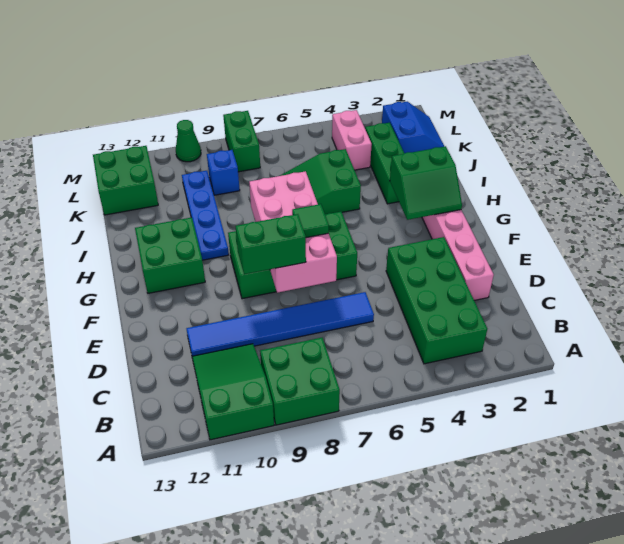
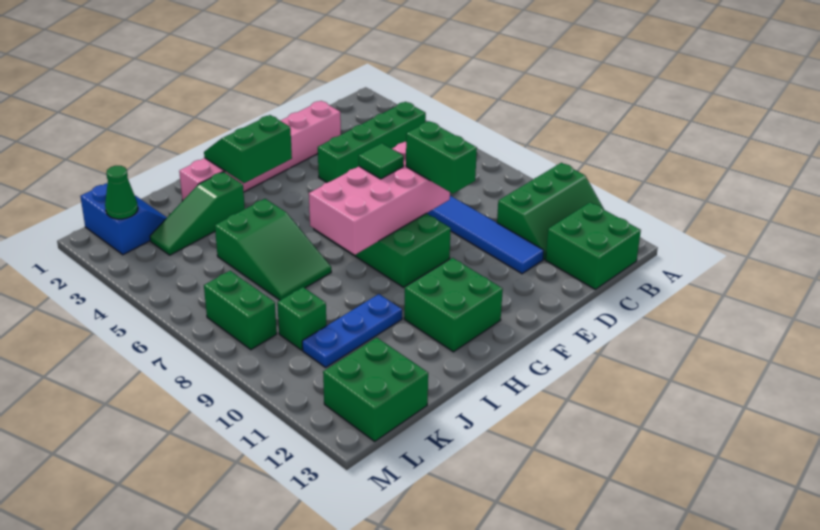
green brick A8:B9 level 1 -> green brick B12:C13 level 1
green slope A10:C11 level 1 top A -> green slope A10:C11 level 1 top 10
green brick B3:E4 level 1 -> green brick B4:E4 level 1
green slope G2:H3 level 2 top H -> green slope G2:H3 level 2 top 3
blue plate H10:K10 level 1 -> blue plate I10:K10 level 1
green brick I3:K3 level 1 -> green slope I3:K3 level 1 top I
blue slope K1:L2 level 1 top 2 -> blue slope K1:L2 level 1 top L
pink brick K4:L4 level 1 -> none
blue brick K9 level 1 -> green brick K9 level 1
green brick L8:M8 level 1 -> green brick L7:L8 level 1
green cone M10 level 1 -> green cone L2 level 2

